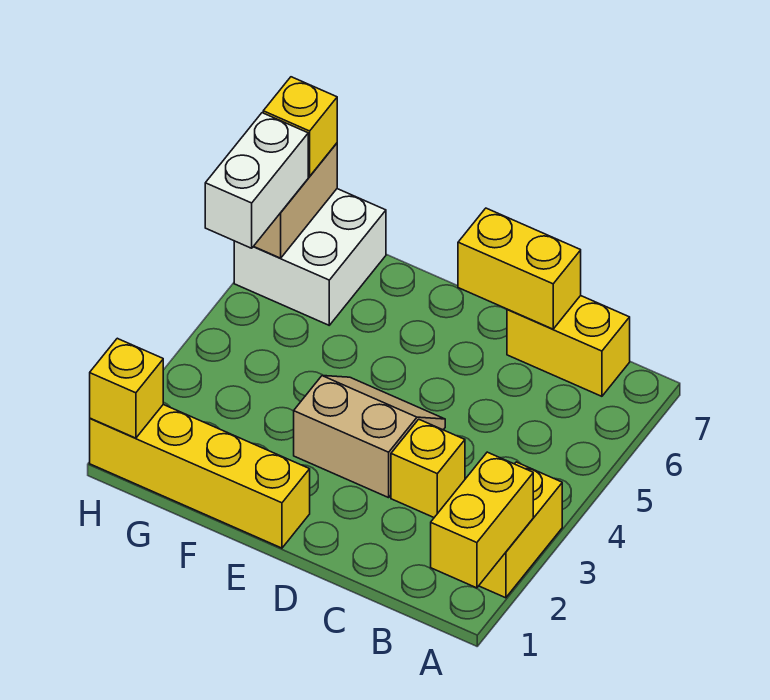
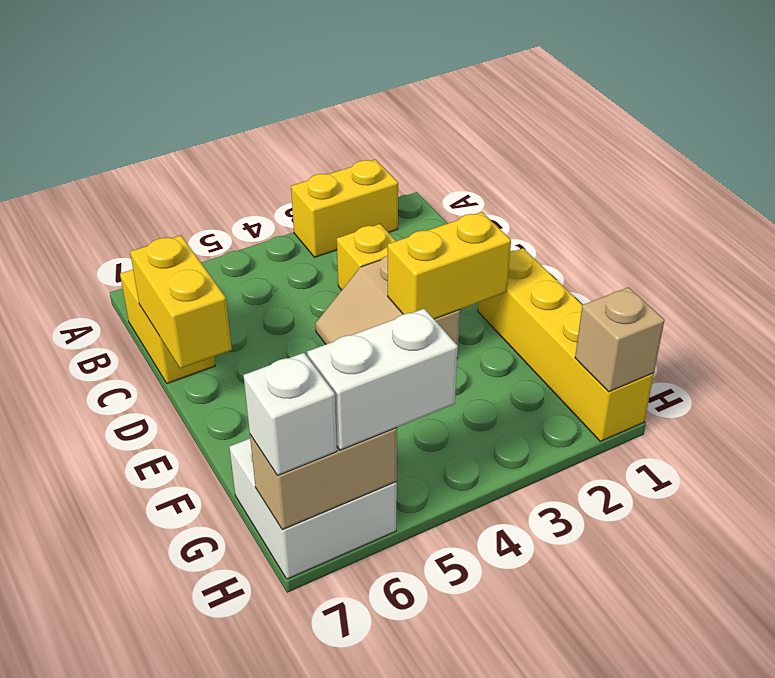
yellow brick A1:A2 level 2 -> yellow brick E2:E3 level 2
yellow brick H1 level 2 -> tan brick H1 level 2
yellow brick H7 level 3 -> white brick H7 level 3

